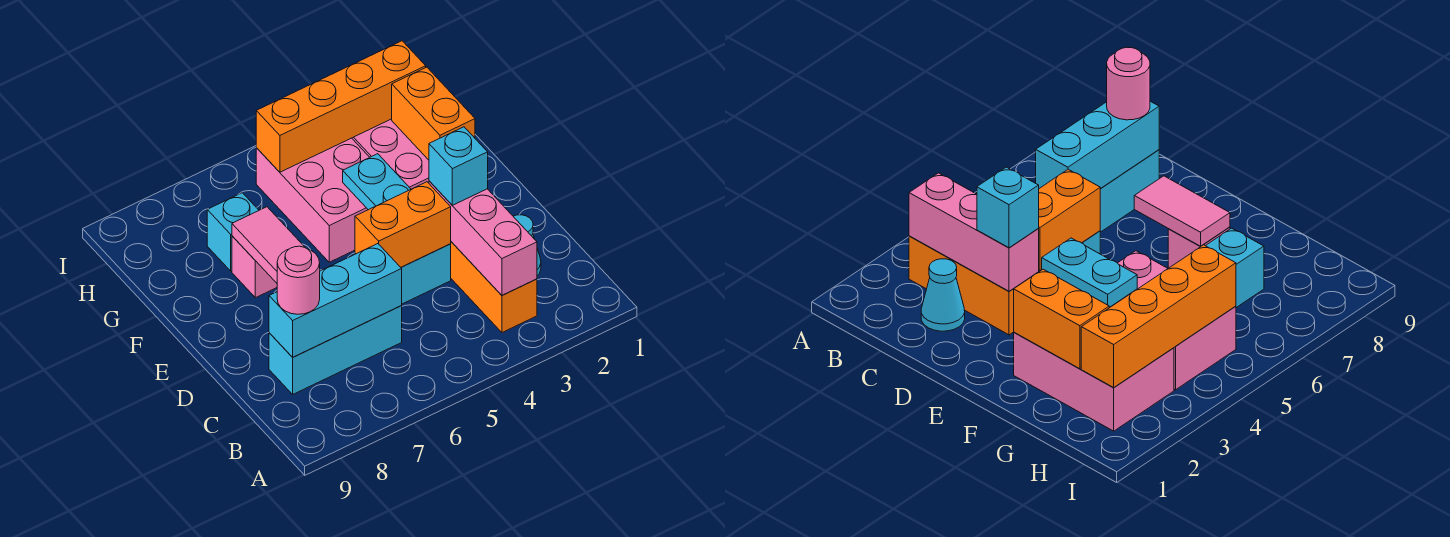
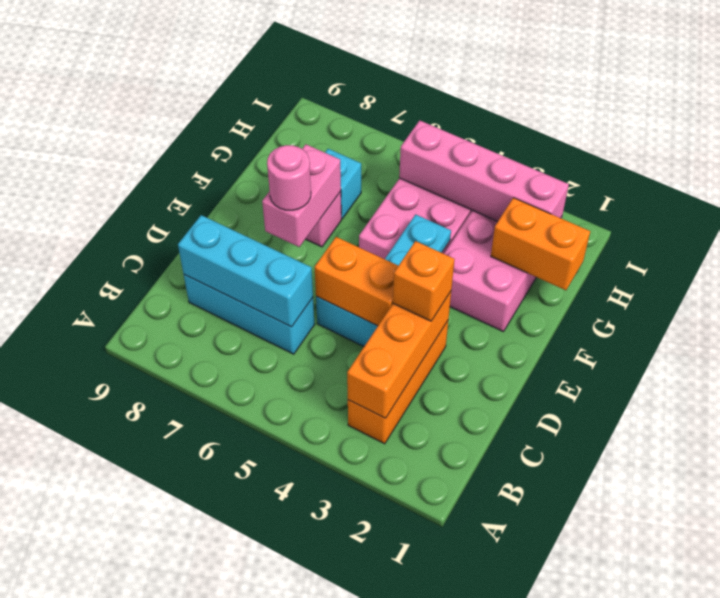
pink brick B3:D3 level 2 -> orange brick B3:D3 level 2
cyan cone C2 level 1 -> none
pink round brick C8 level 3 -> pink round brick E7 level 3
cyan brick D3 level 3 -> orange brick D3 level 3
pink tile E7:F7 level 2 -> pink brick E7:F7 level 2
orange brick F2:G2 level 2 -> orange brick G1:G2 level 2
orange brick H2:H5 level 2 -> pink brick H2:H5 level 2

